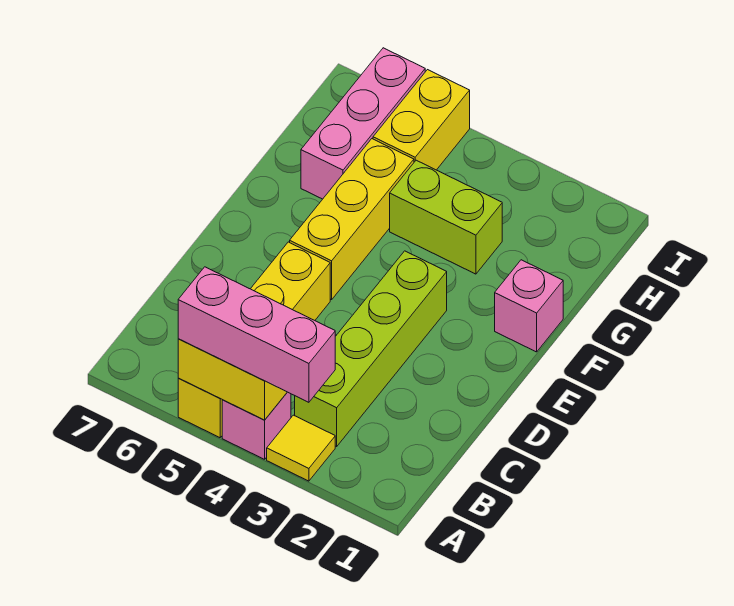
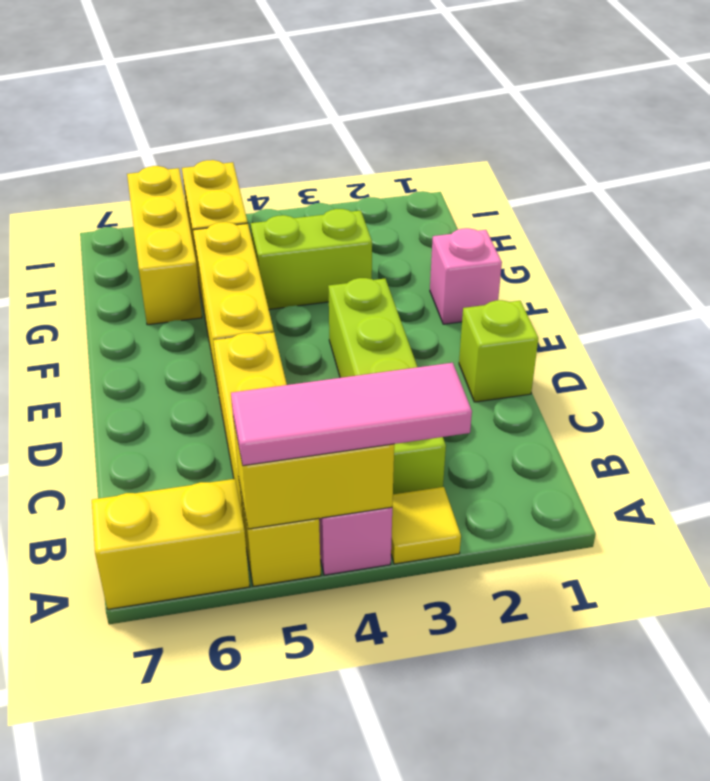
pink brick A3:A5 level 3 -> pink tile A3:A5 level 3
none -> yellow brick A6:A7 level 1
none -> lime brick D1 level 1
pink brick G6:I6 level 1 -> yellow brick G6:I6 level 1

